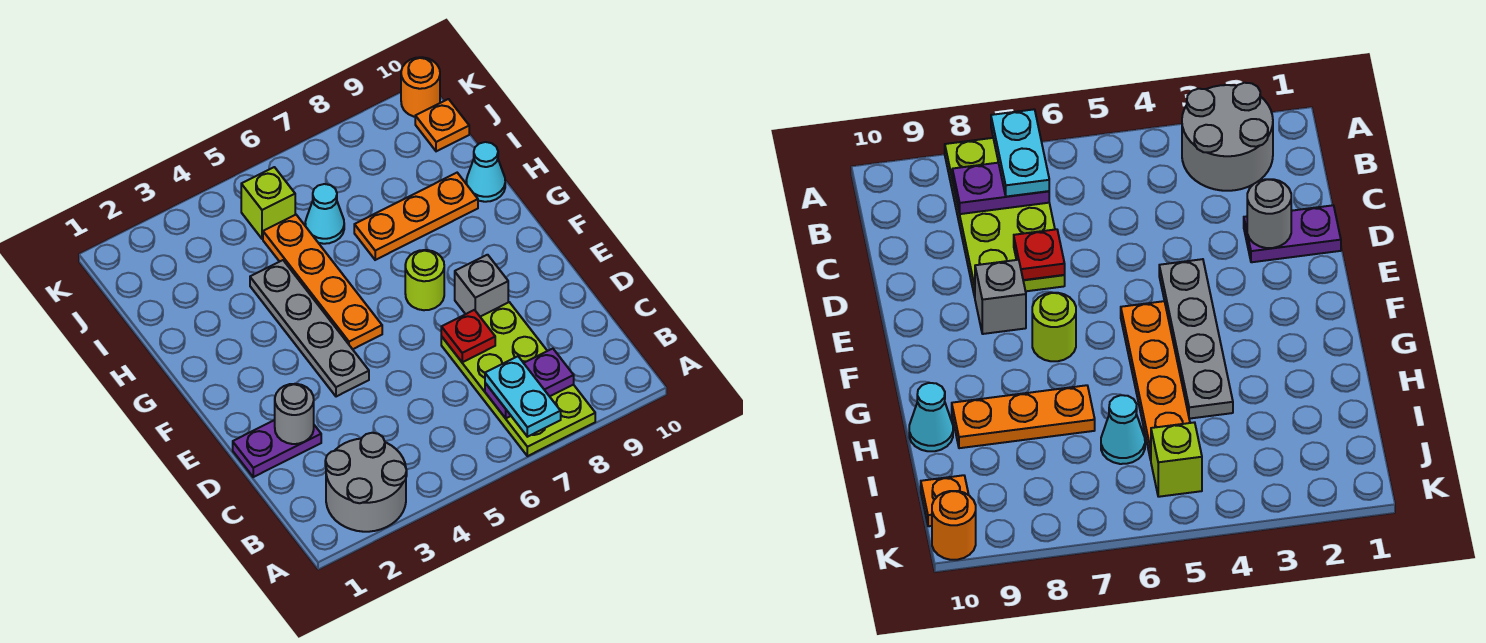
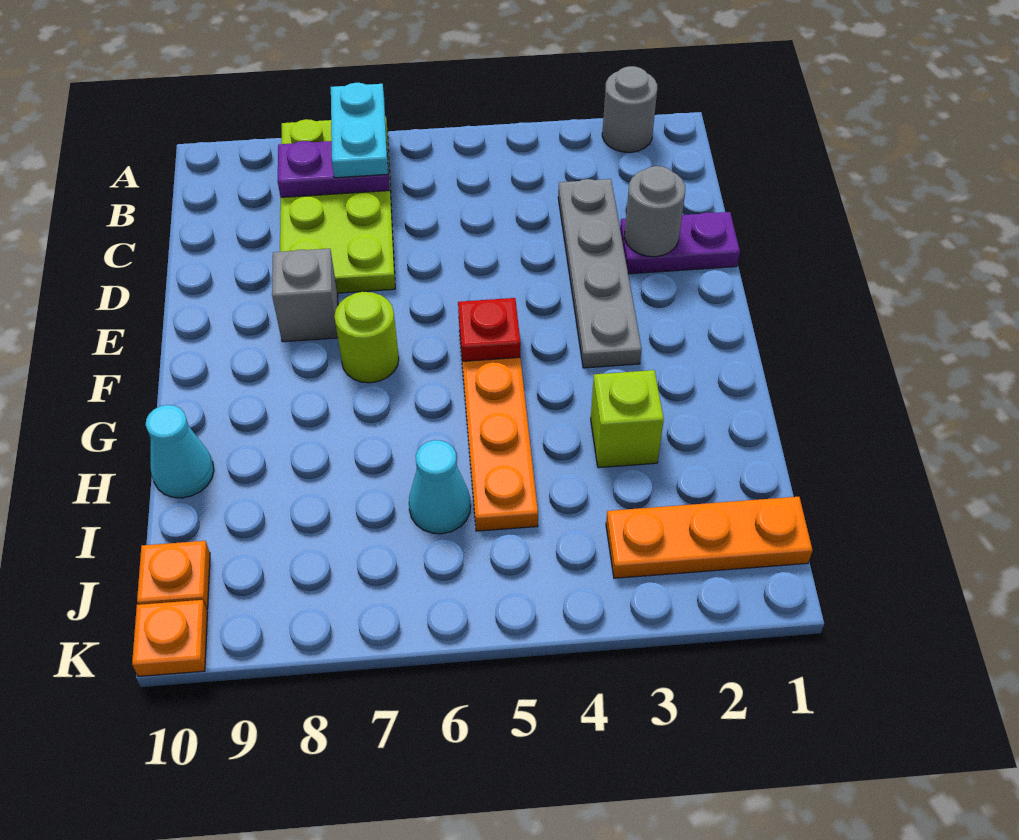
grey round brick A2:B3 level 1 -> grey round brick A2 level 1
red plate D7 level 2 -> red plate F5 level 2
grey plate E4:H4 level 1 -> grey plate C3:F3 level 1
orange plate H7:H9 level 1 -> orange plate J1:J3 level 1
lime brick J5 level 1 -> lime brick H3 level 1
orange round brick K10 level 1 -> orange plate K10 level 1

